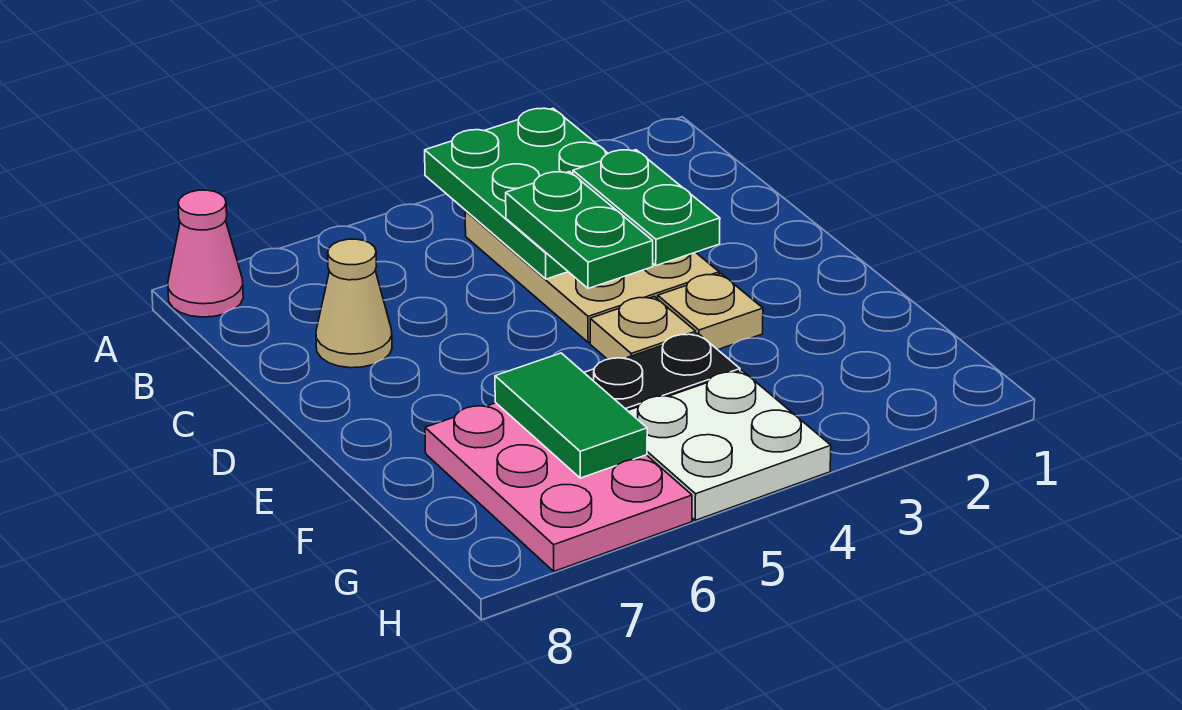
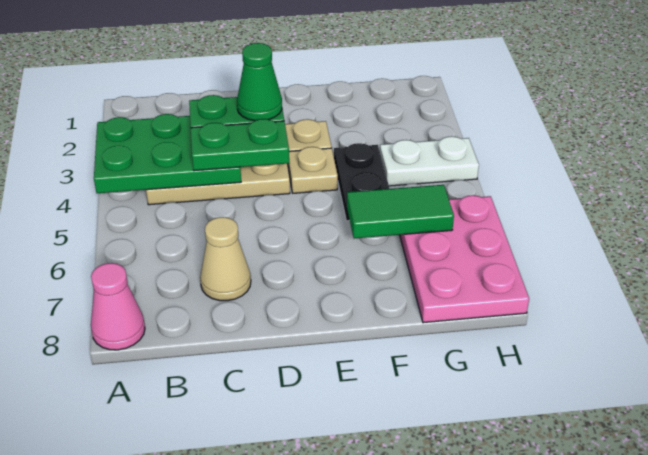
none -> green cone D3 level 4
pink plate F6:H7 level 1 -> pink plate G6:H8 level 1
white plate G4:H5 level 1 -> white plate G4:H4 level 1

